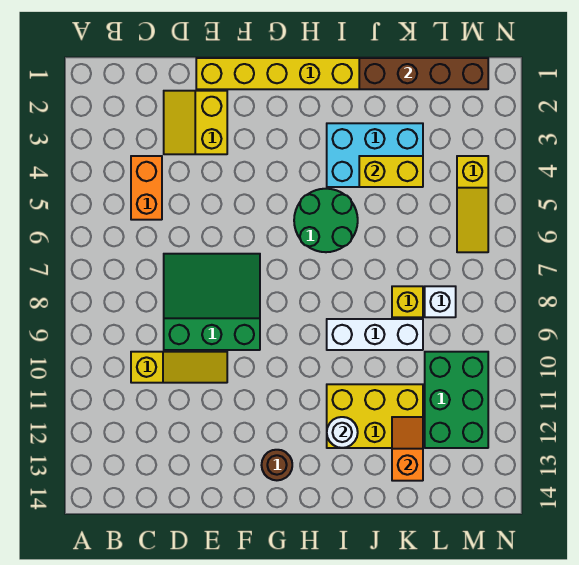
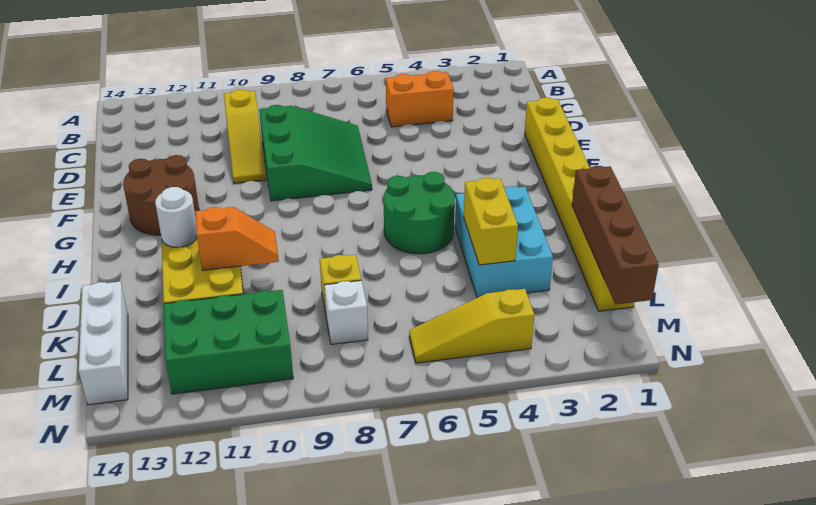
yellow slope D2:E3 level 1 top E -> none
brown round brick G13 level 1 -> brown round brick F12:G13 level 1
white brick I9:K9 level 1 -> white brick K14:M14 level 1
orange slope K12:K13 level 2 top 13 -> orange slope J10:J11 level 2 top 11

